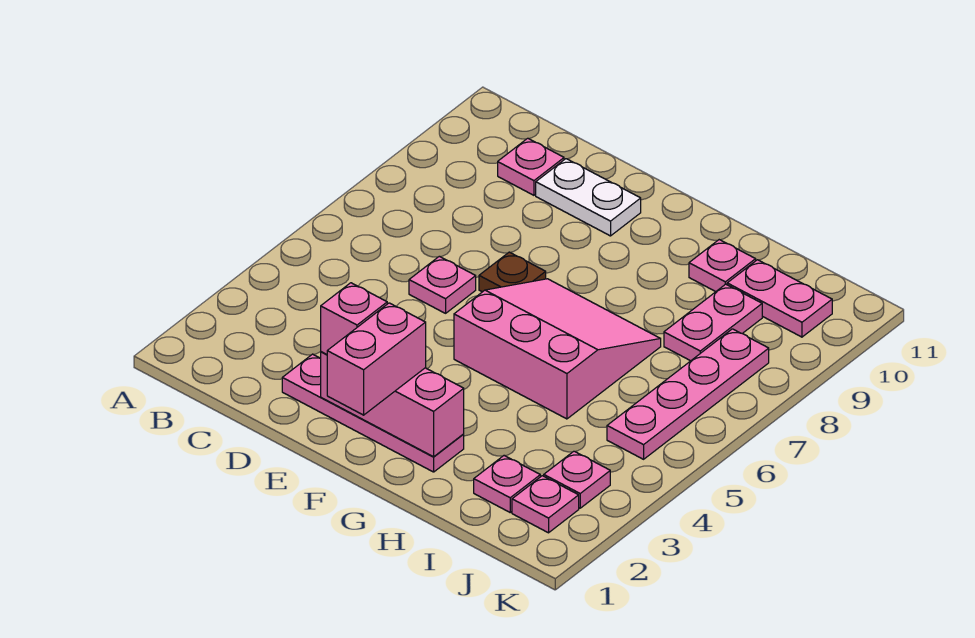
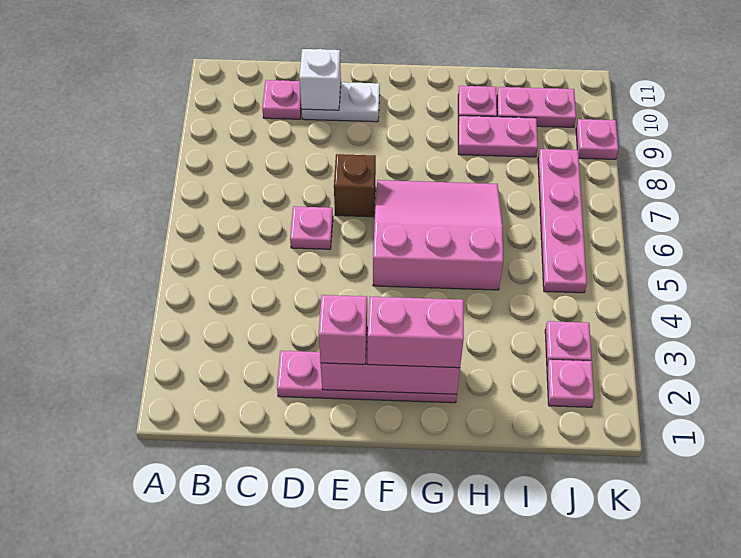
none -> white brick D10 level 2
brown plate E7 level 1 -> brown brick E7 level 1
pink brick F1:F2 level 3 -> pink brick F2:G2 level 3
pink plate I2 level 1 -> pink plate K9 level 1
pink plate I8:I9 level 1 -> pink plate H9:I9 level 1

